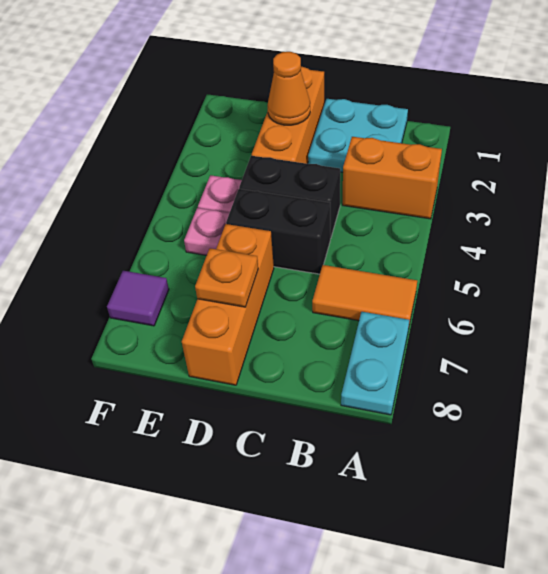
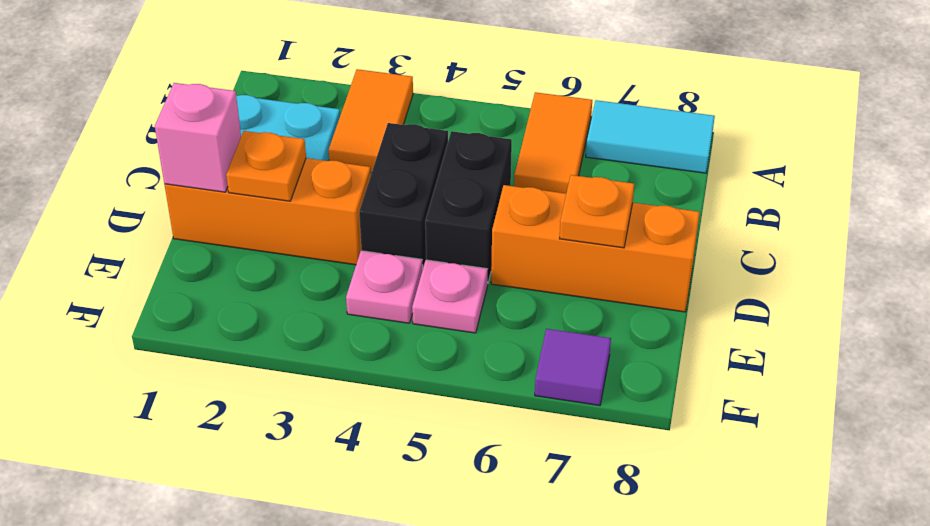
orange brick A3:B3 level 1 -> orange tile A3:B3 level 1
cyan plate A7:A8 level 1 -> cyan tile A7:A8 level 1
none -> pink brick D1 level 2
orange cone D2 level 2 -> orange plate D2 level 2

